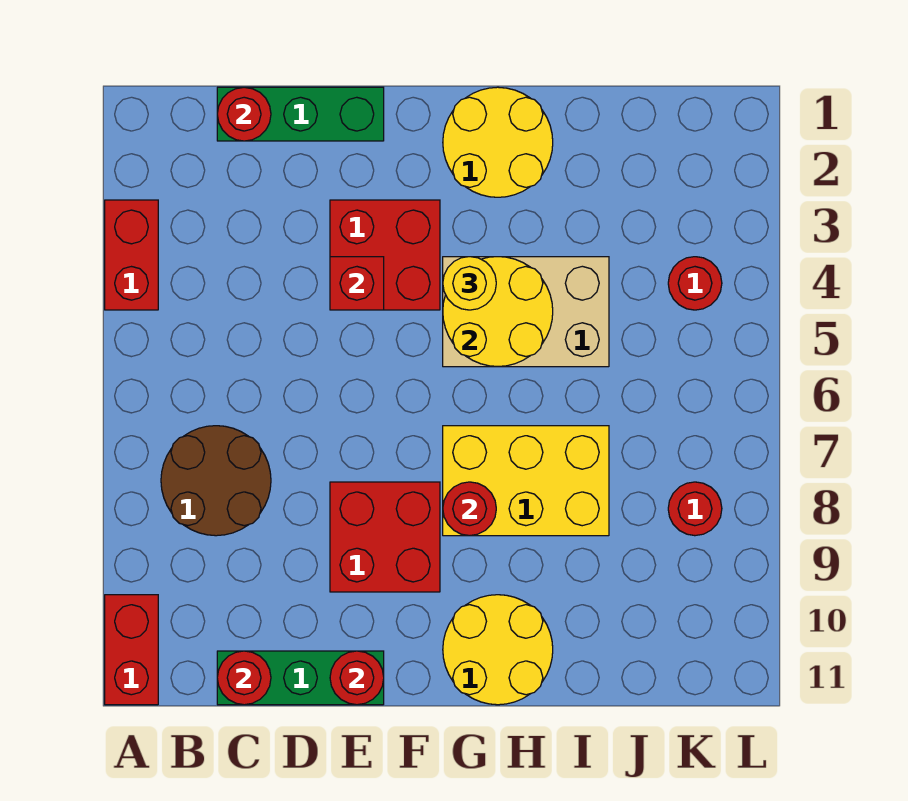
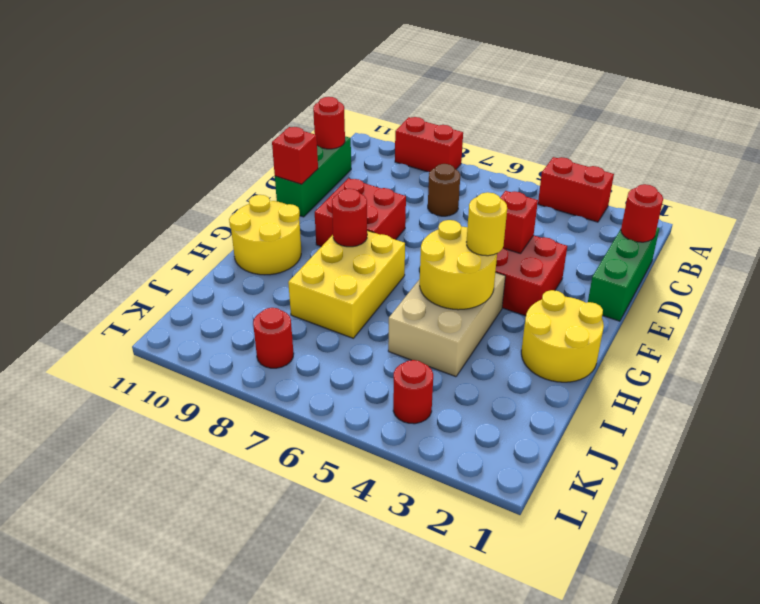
red brick A10:A11 level 1 -> red brick A8:A9 level 1
brown round brick B7:C8 level 1 -> brown round brick C7 level 1
red round brick E11 level 2 -> red brick E11 level 2

